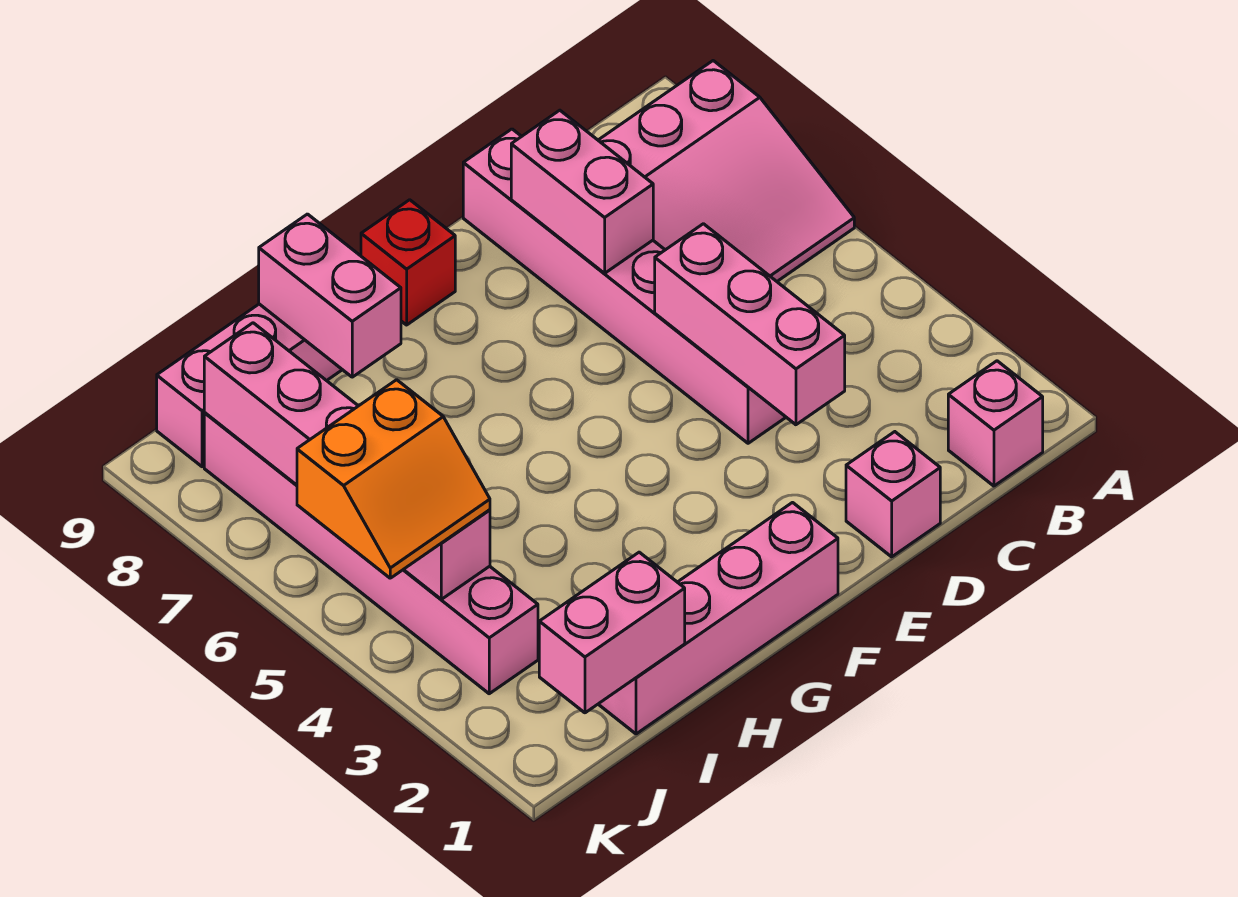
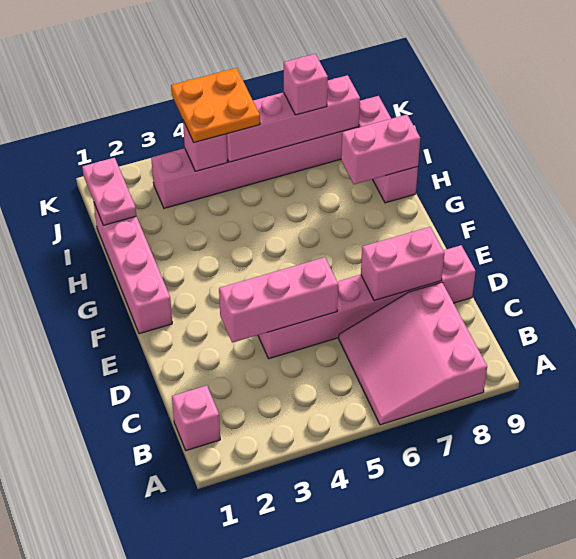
pink brick D1 level 1 -> pink brick J7 level 3
red brick F9 level 1 -> none
pink brick I1:J1 level 2 -> pink plate I1:J1 level 2
orange slope J4:K5 level 3 top 5 -> orange plate J4:K5 level 3

